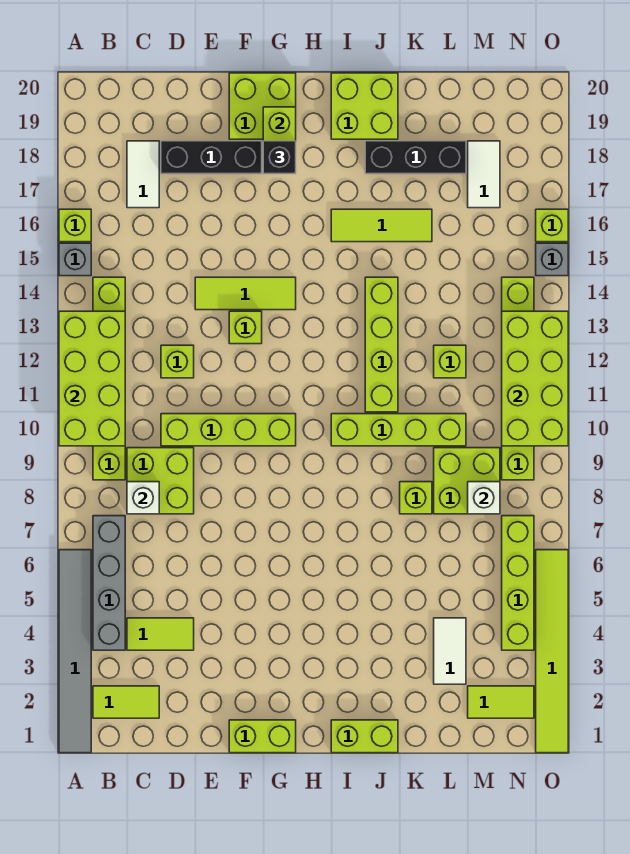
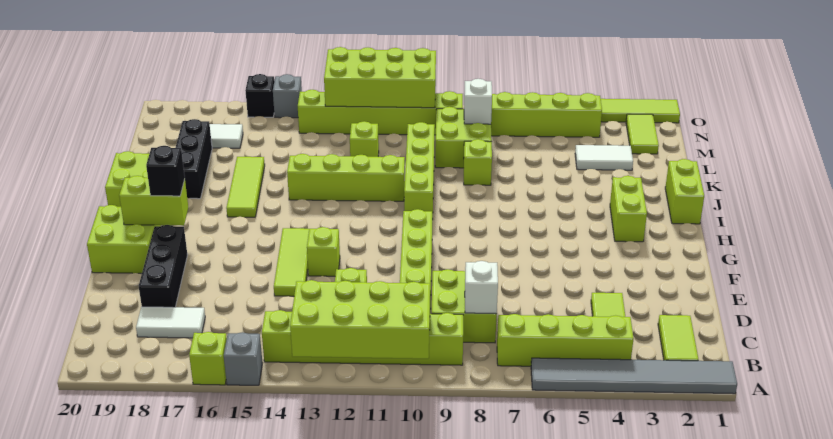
grey brick B4:B7 level 1 -> lime brick B4:B7 level 1
lime brick F1:G1 level 1 -> lime brick H3:I3 level 1
lime brick O16 level 1 -> black brick O16 level 1

